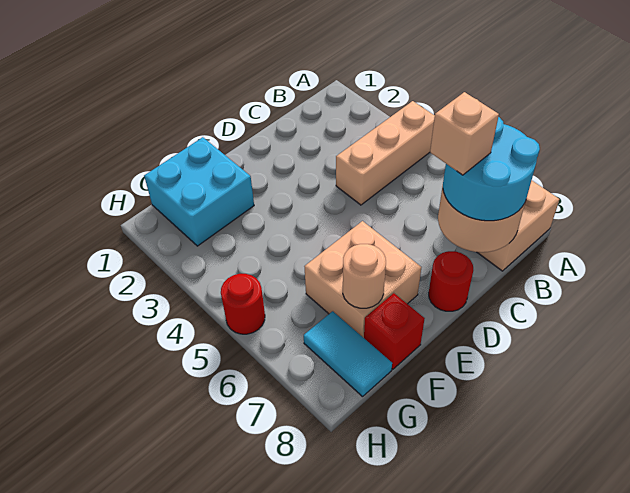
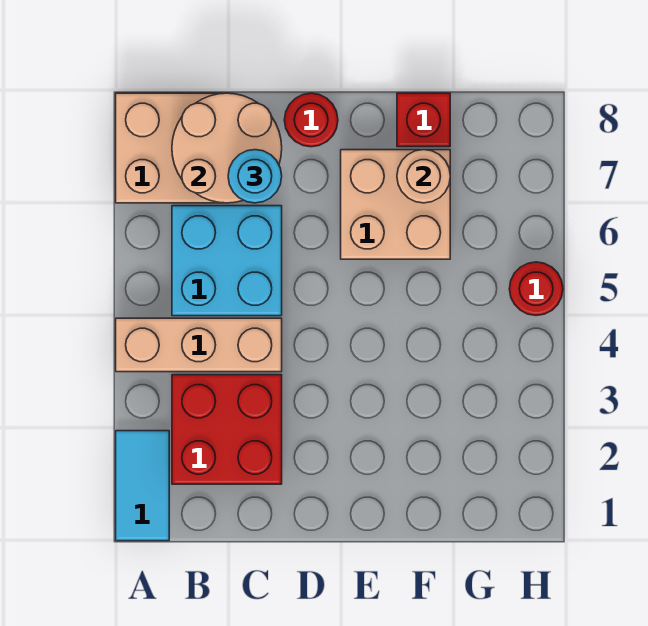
none -> red brick B2:C3 level 1
cyan round brick B7:C8 level 3 -> cyan round brick C7 level 3
tan brick C7 level 4 -> none
cyan brick F1:G2 level 1 -> cyan brick B5:C6 level 1
cyan tile G7:G8 level 1 -> cyan tile A1:A2 level 1

